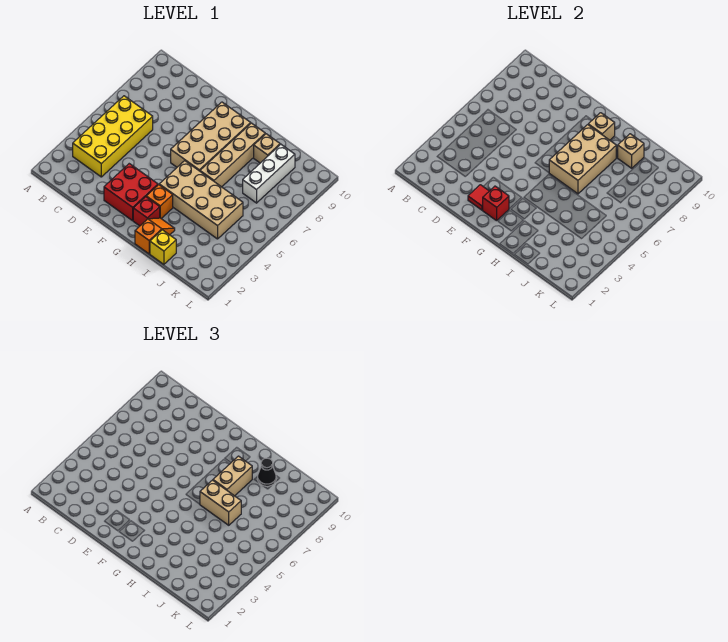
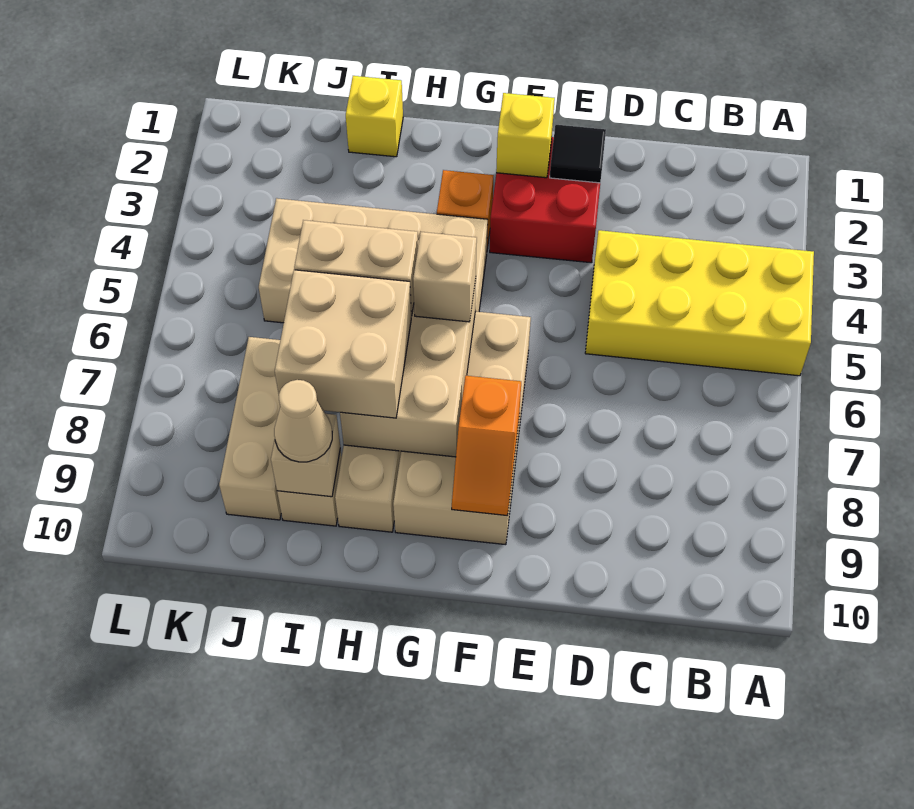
yellow brick B3:C6 level 1 -> yellow brick A4:D5 level 1
red tile E2 level 2 -> black tile E2 level 2
red brick F2 level 2 -> yellow brick F2 level 2
red brick G2 level 1 -> none
tan brick G9 level 2 -> tan brick G6 level 3
orange slope H1:H2 level 1 top 1 -> orange slope F8:F9 level 2 top 8
tan brick H7:H8 level 3 -> tan brick H7:I8 level 3
black cone I9 level 3 -> tan cone I9 level 3
white brick J7:J9 level 1 -> tan brick J7:J9 level 1

